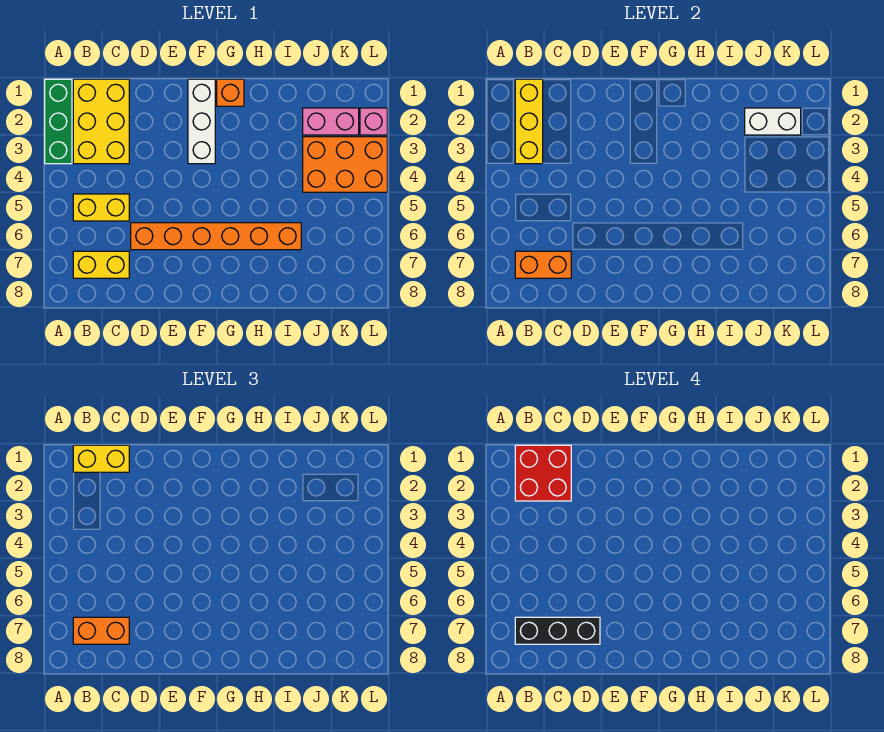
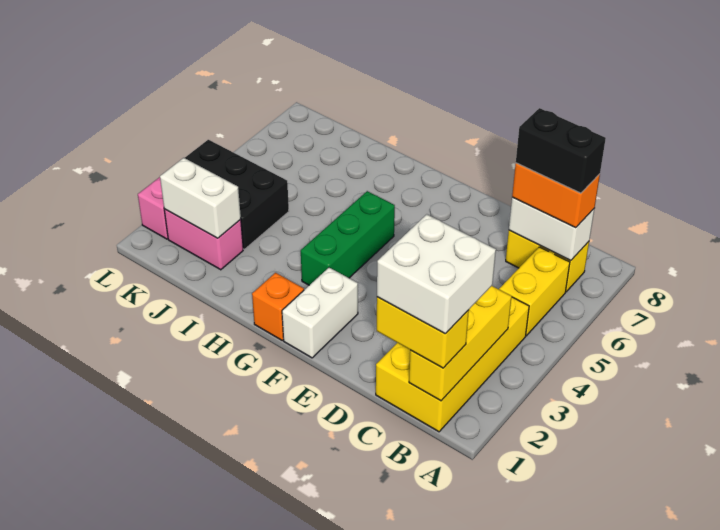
green brick A1:A3 level 1 -> green brick G3:G5 level 1
yellow brick B1:C3 level 1 -> yellow brick B1:C4 level 1
red brick B1:C2 level 4 -> white brick B1:C2 level 4
yellow brick B5:C5 level 1 -> yellow brick B5:B6 level 1
orange brick B7:C7 level 2 -> white brick B7:C7 level 2
black brick B7:D7 level 4 -> black brick B7:C7 level 4
orange brick D6:I6 level 1 -> none
white brick F1:F3 level 1 -> white brick F1:F2 level 1
orange brick J3:L4 level 1 -> black brick J3:L4 level 1

